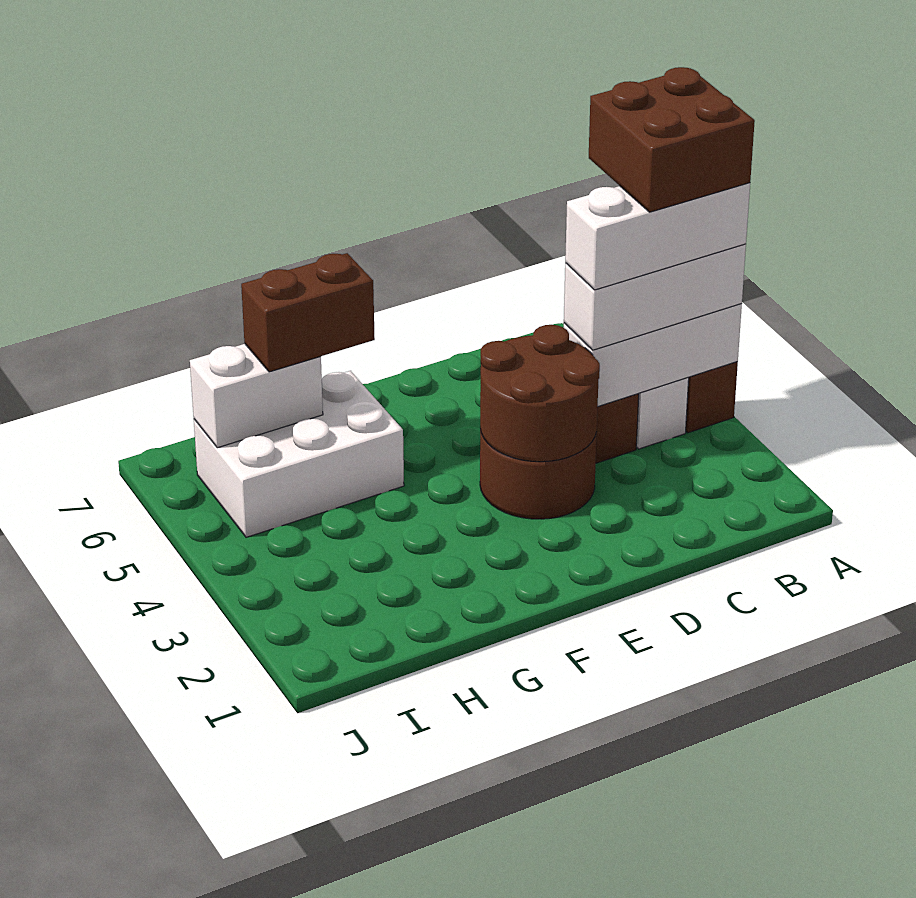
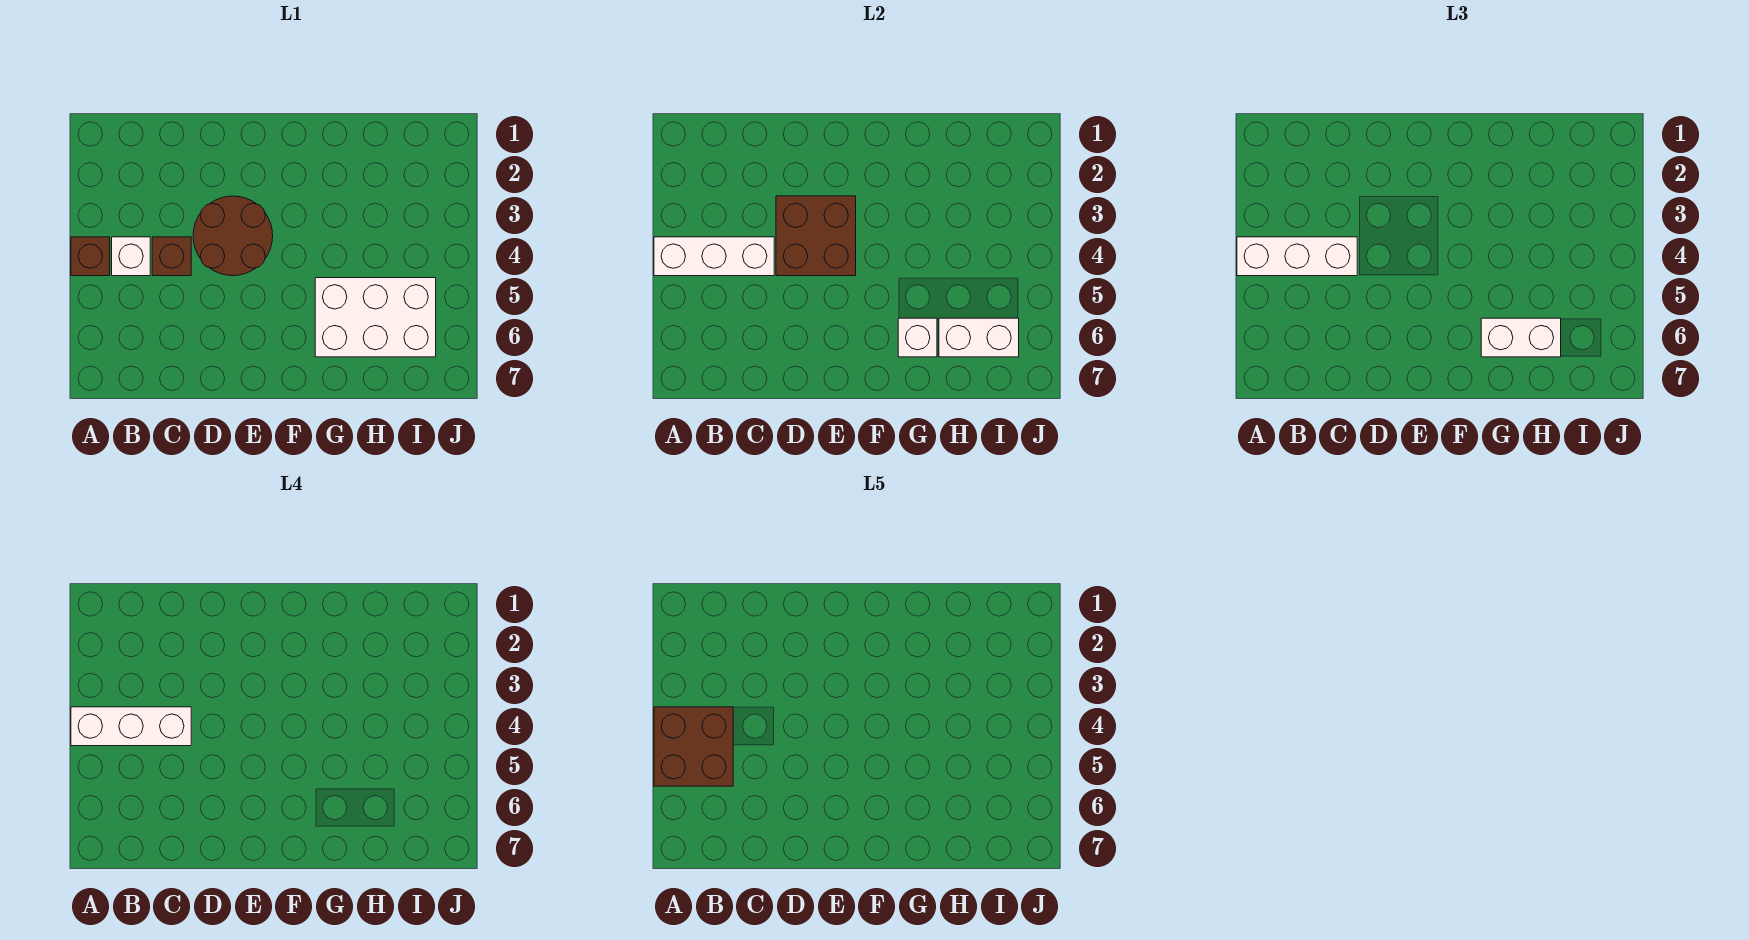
brown round brick D3:E4 level 2 -> brown brick D3:E4 level 2
none -> white brick G6 level 2
brown brick G6:H6 level 3 -> white brick G6:H6 level 3

